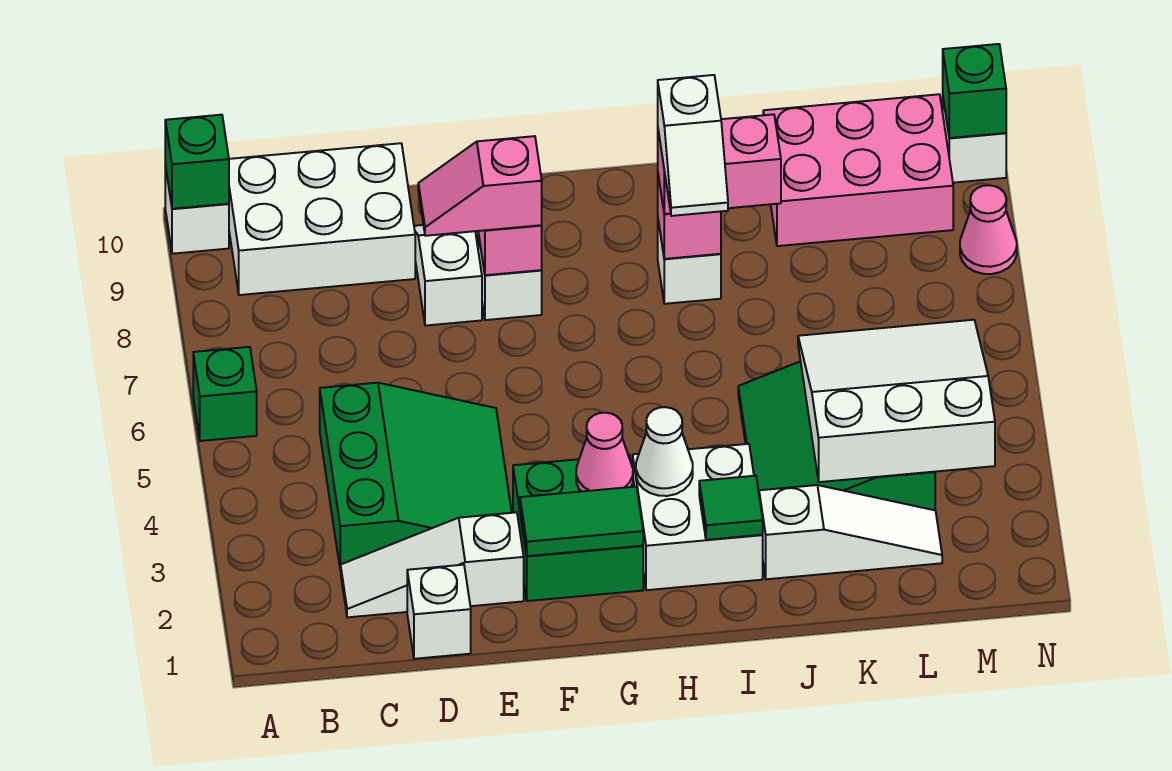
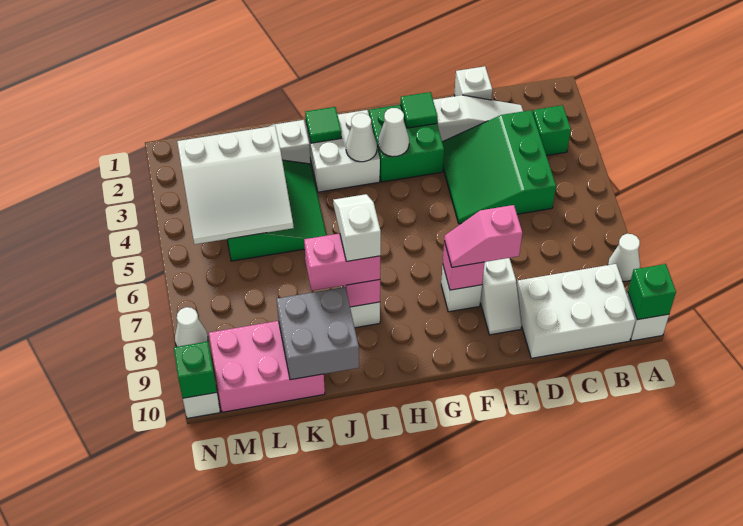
green brick A6 level 1 -> green brick B3 level 1
none -> white cone A8 level 1
pink slope E8:F8 level 3 top F -> pink slope E8:F8 level 3 top E
green tile F2:G2 level 2 -> green tile F2 level 2
pink cone G3 level 2 -> white cone G3 level 2
none -> grey brick J9:K10 level 2
pink cone N8 level 1 -> white cone N8 level 1

